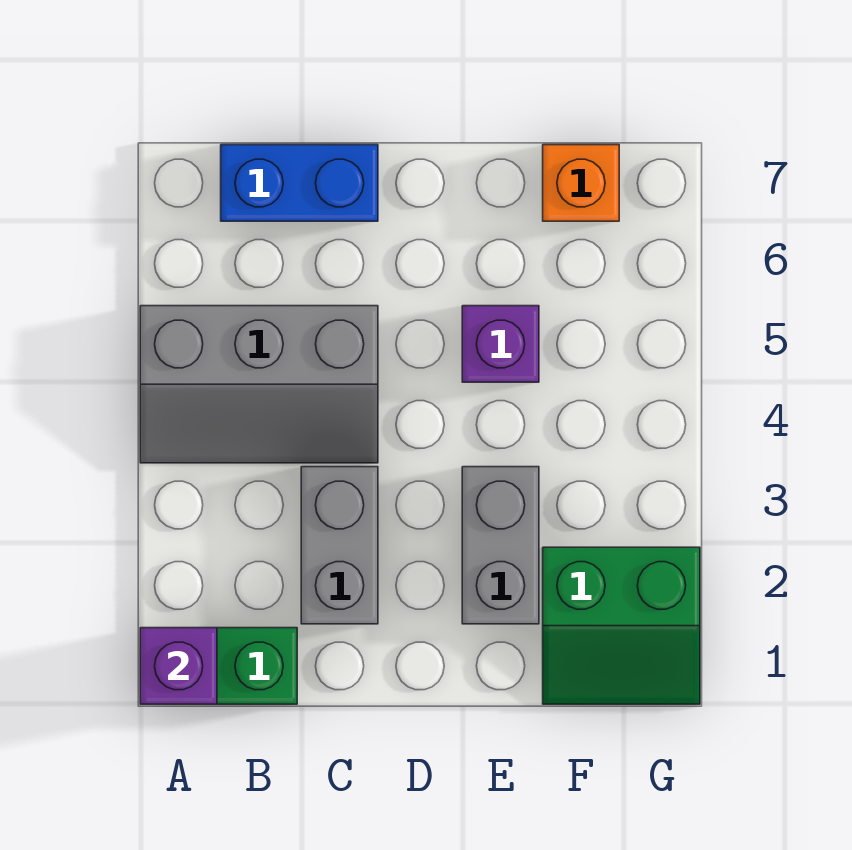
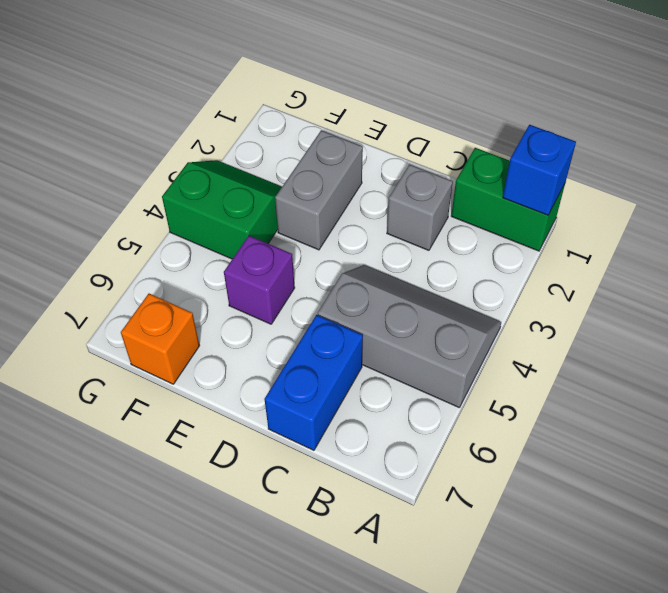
purple brick A1 level 2 -> blue brick A1 level 2
blue brick B7:C7 level 1 -> blue brick C6:C7 level 1
grey brick C2:C3 level 1 -> grey brick C2 level 1
green slope F1:G2 level 1 top 2 -> green slope F3:G4 level 1 top 4

